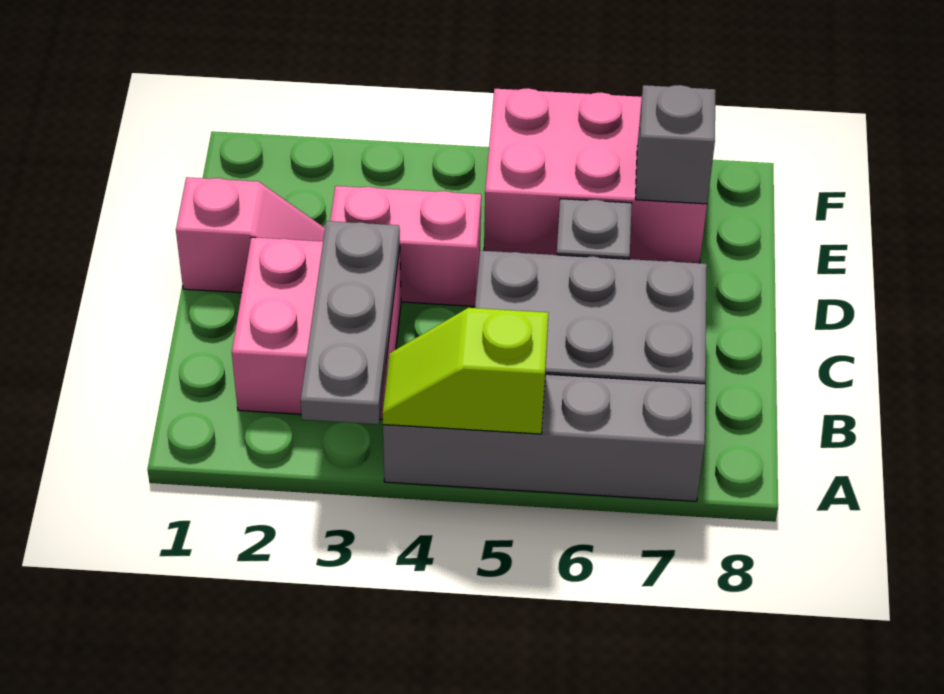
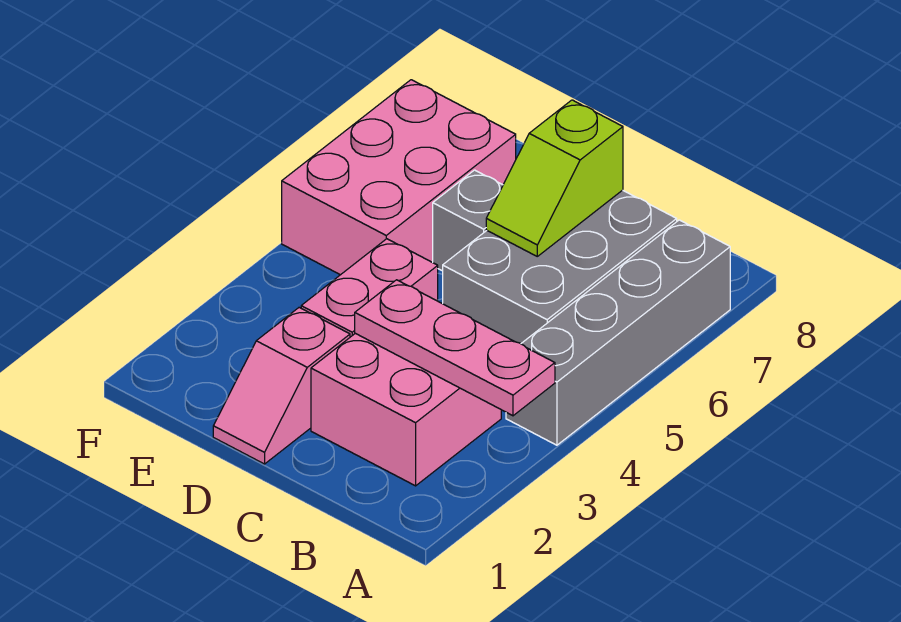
grey plate A3:C3 level 2 -> pink plate A3:C3 level 2
lime slope A4:A5 level 2 top 5 -> lime slope C6:C7 level 2 top 7
pink slope D1:D2 level 1 top 1 -> pink slope D1:D2 level 1 top 2
grey brick E7 level 2 -> none

